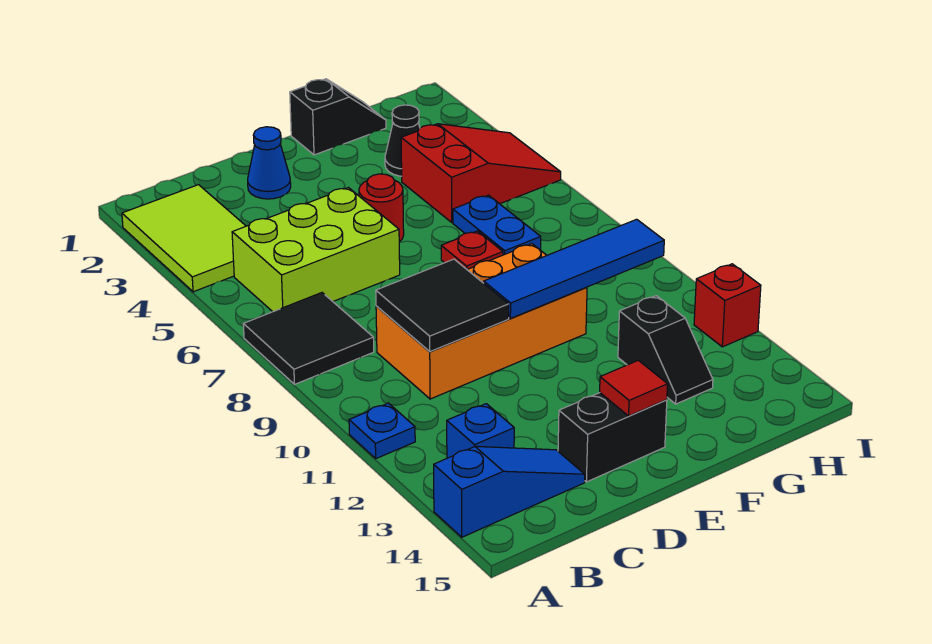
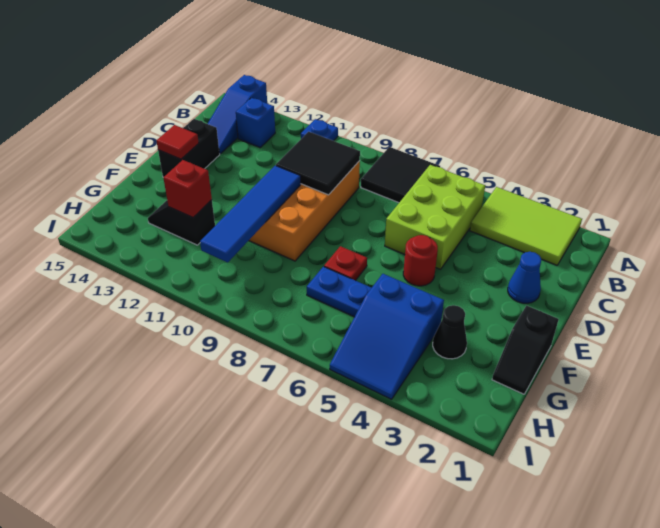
red slope G4:I5 level 1 top G -> blue slope G4:I5 level 1 top G
red brick I12 level 1 -> red brick G12 level 2

